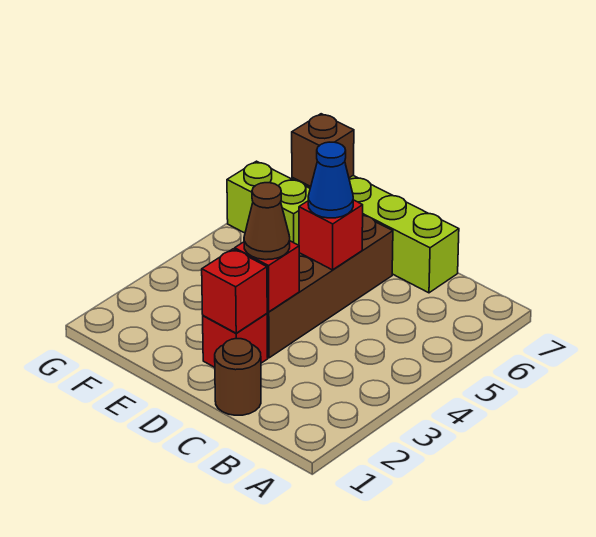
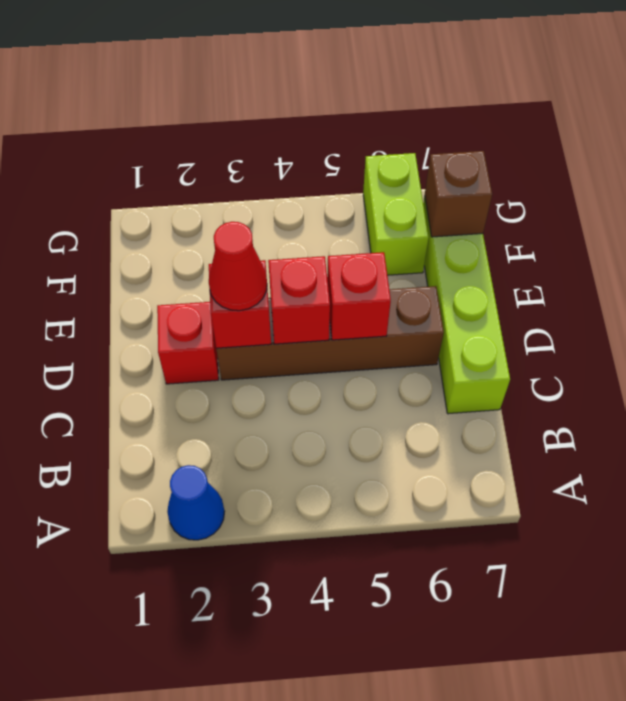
brown round brick C1 level 1 -> none
red brick D2 level 2 -> red brick D4 level 2
brown cone D3 level 3 -> red cone D3 level 3
blue cone D5 level 3 -> blue cone A2 level 1

